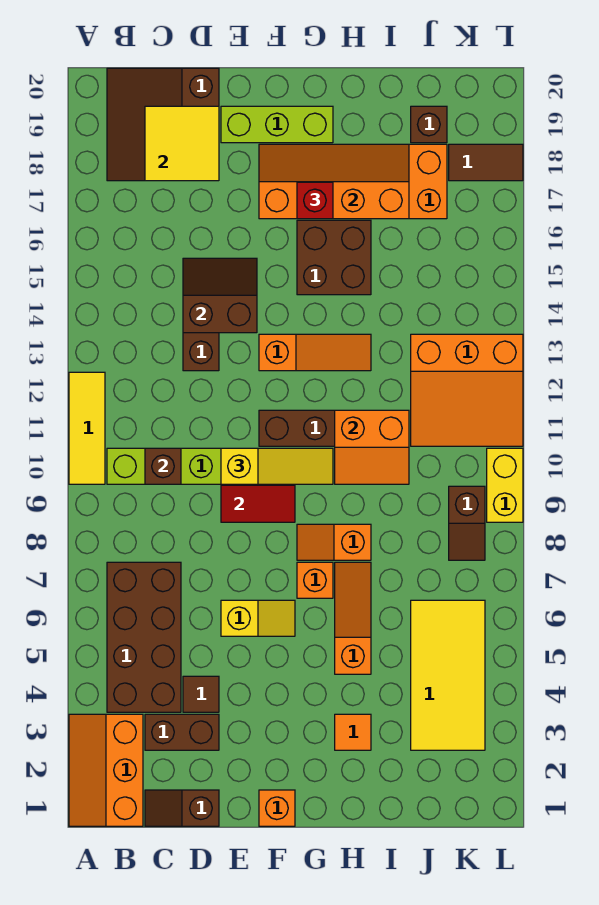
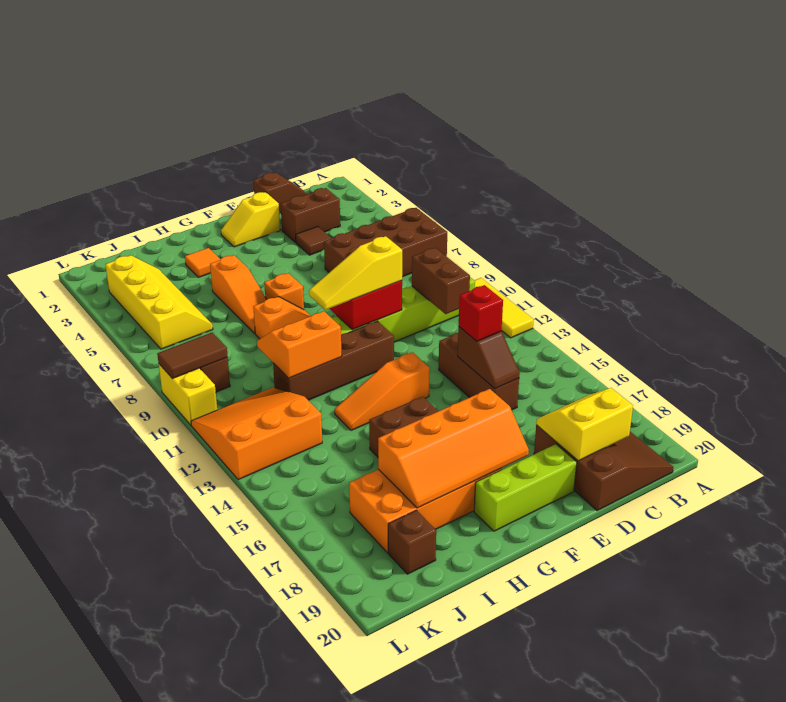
orange slope A1:B3 level 1 top B -> none
brown brick B4:C7 level 1 -> brown brick A6:D7 level 1
brown brick C10 level 2 -> brown brick C10:C11 level 2
yellow tile C18:D19 level 2 -> yellow slope C18:D19 level 2 top 19
brown slope D14:E15 level 2 top 14 -> brown slope D14:D15 level 2 top 14
yellow slope E6:F6 level 1 top E -> yellow slope E2:F2 level 1 top E
orange brick F1 level 1 -> none
red brick G17 level 3 -> red brick D14 level 3
yellow tile J3:K6 level 1 -> yellow slope J3:K6 level 1 top K
brown tile K18:L18 level 1 -> brown tile K9:L9 level 2

